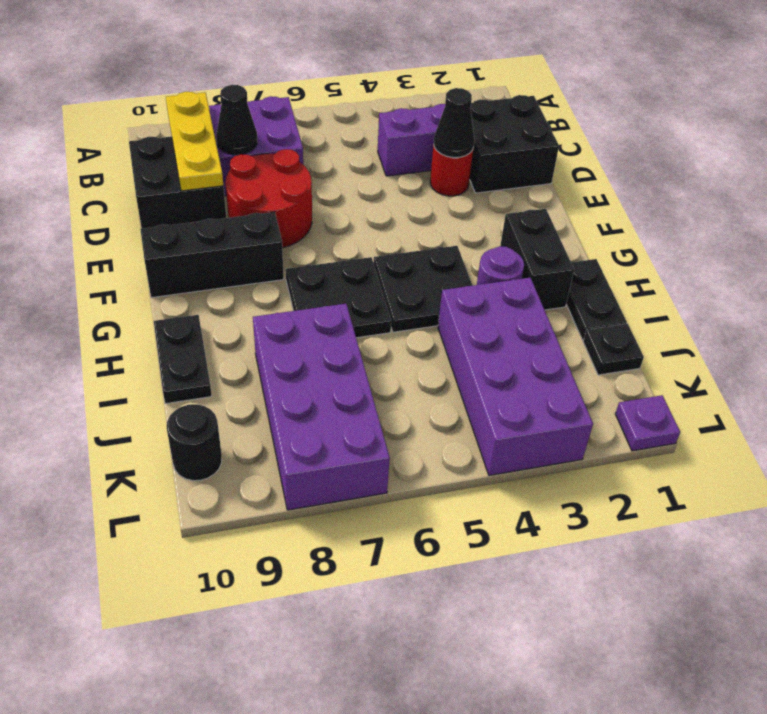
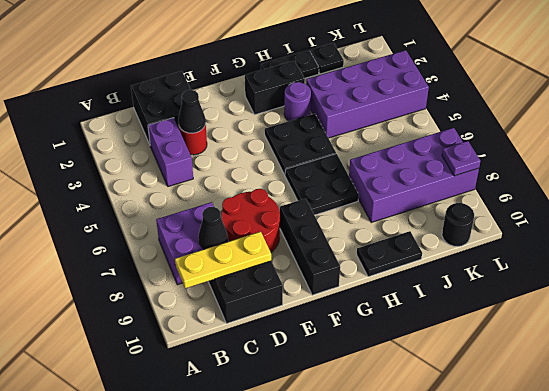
purple plate L1 level 1 -> purple plate L8 level 2

